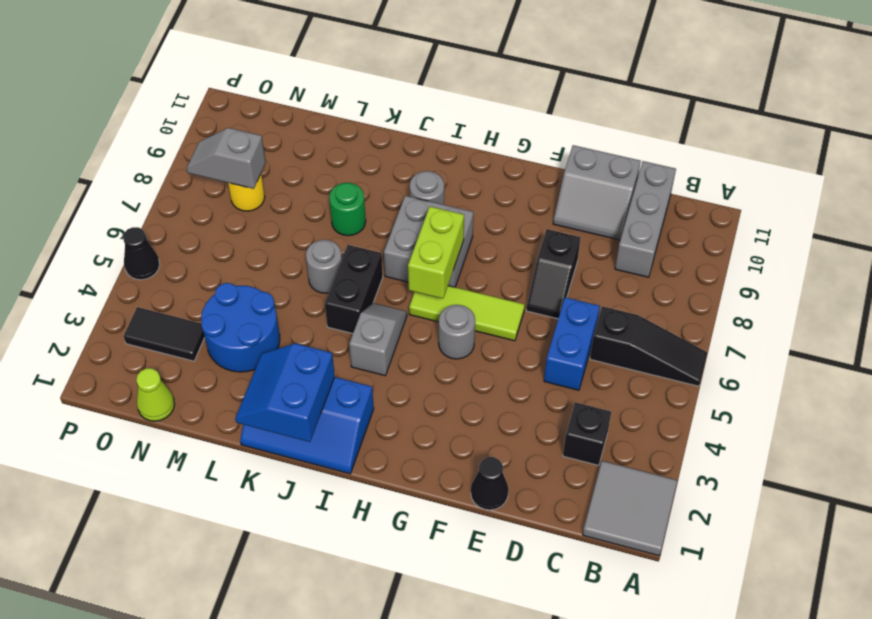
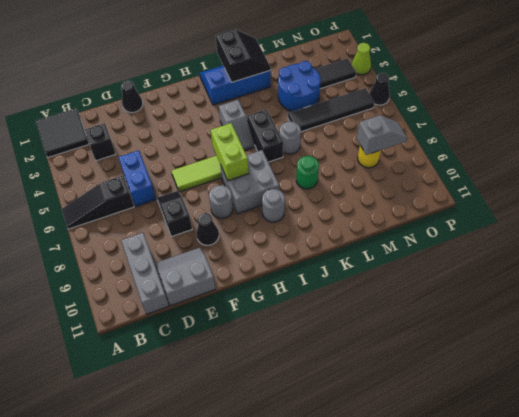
grey tile A1:B2 level 1 -> black tile A1:B2 level 1
none -> black cone F9 level 1
grey round brick G5 level 1 -> grey round brick G8 level 1
blue slope J1:K2 level 2 top J -> black slope J1:K2 level 2 top J
none -> black tile L5:O5 level 1
lime cone N1 level 1 -> lime cone P3 level 1

